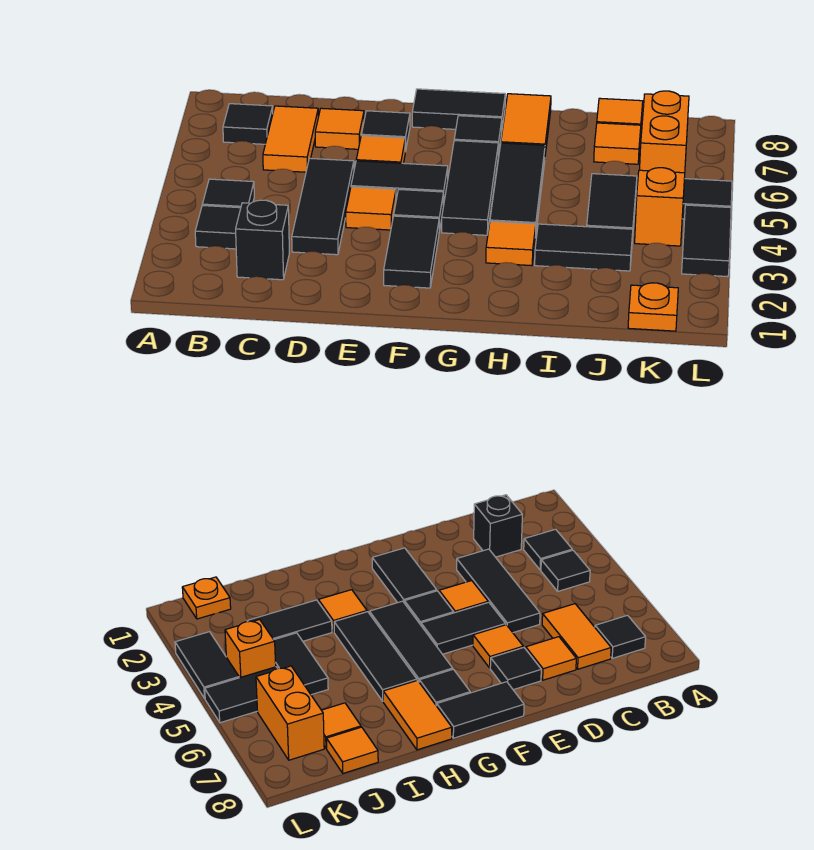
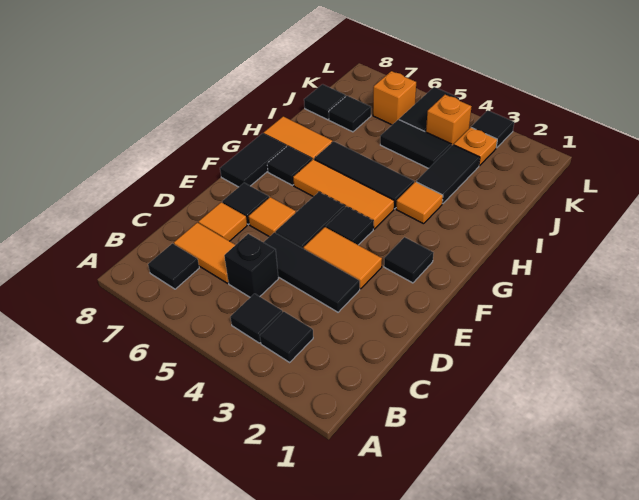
black brick C2 level 1 -> black brick C5 level 1
orange tile E4 level 1 -> orange tile E3:E4 level 1
black tile F2:F3 level 1 -> black tile F2 level 1
black tile G4:G6 level 1 -> orange tile G4:G6 level 1
orange tile J7 level 1 -> black tile J7 level 1
orange tile J8 level 1 -> black tile J8 level 1
orange plate K1 level 1 -> orange plate K3 level 1
orange brick K6:K7 level 1 -> orange brick K6 level 1
black tile L3:L4 level 1 -> black tile L3 level 1

